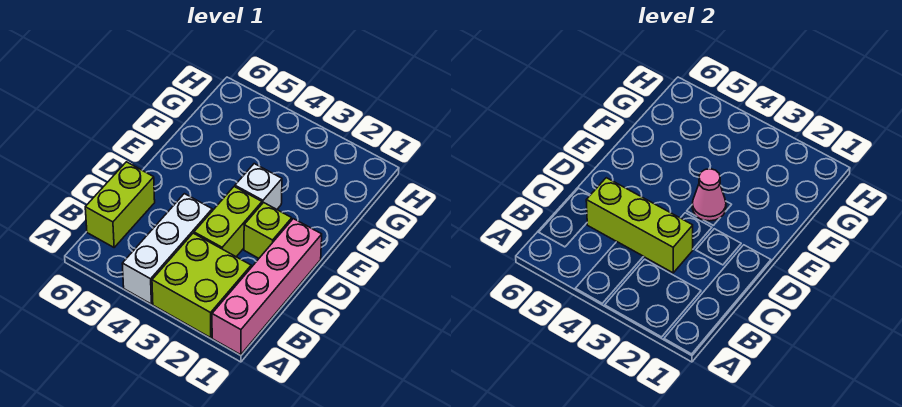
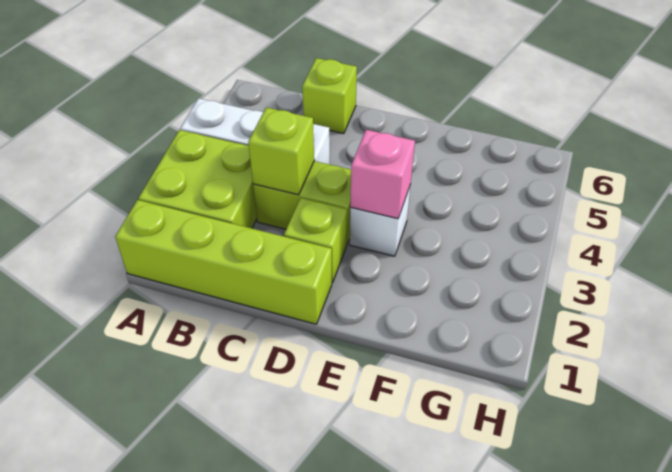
pink brick A1:D1 level 1 -> lime brick A1:D1 level 1
lime brick B6:C6 level 1 -> lime brick C6 level 1
lime brick C3:C5 level 2 -> lime brick C3 level 2
pink cone E3 level 2 -> pink brick E3 level 2

